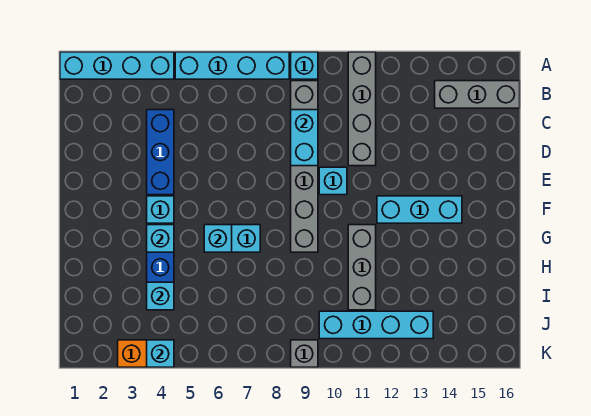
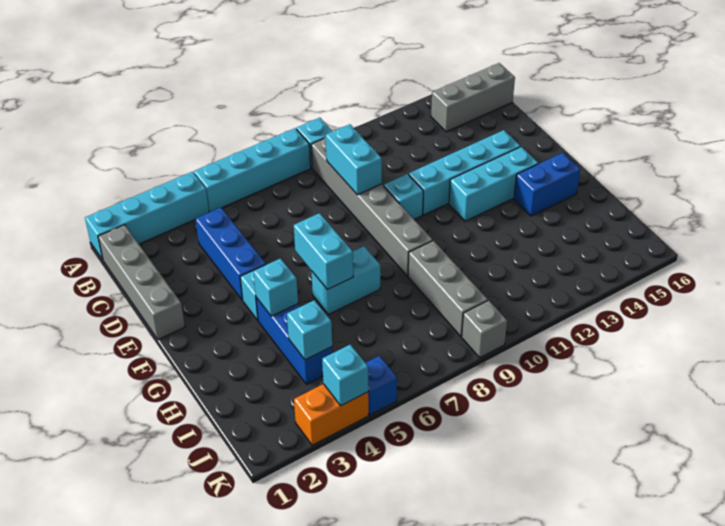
grey brick A11:D11 level 1 -> grey brick B1:E1 level 1
cyan brick G6 level 2 -> cyan brick F6:G6 level 2
grey brick G11:I11 level 1 -> grey brick H9:J9 level 1
none -> blue brick G14:G15 level 1
cyan brick J10:J13 level 1 -> cyan brick E11:E14 level 1
none -> blue brick K5 level 1

